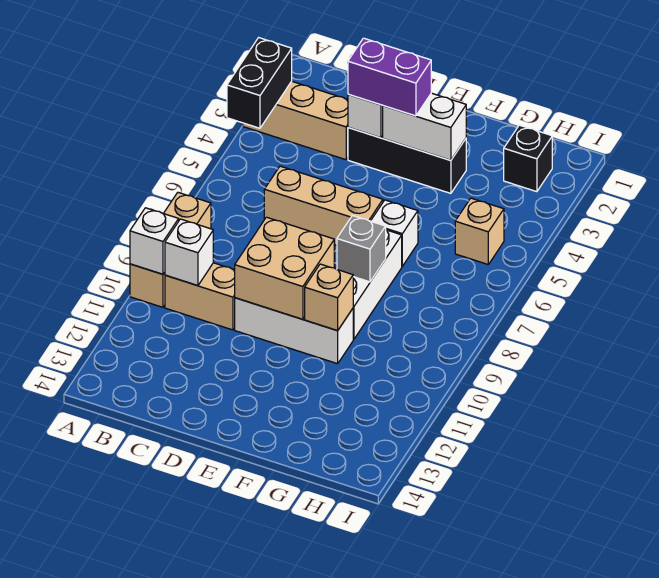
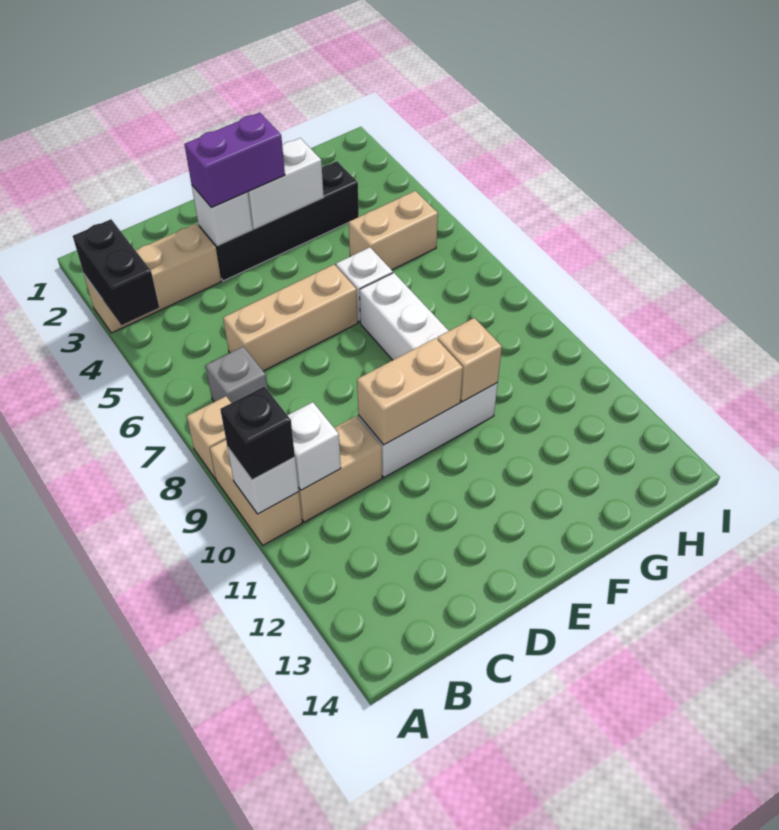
black brick D3:F3 level 1 -> black brick D3:G3 level 1
tan brick D9:E10 level 2 -> tan brick D10:E10 level 2
grey brick F8 level 2 -> grey brick B7 level 1
black brick H2 level 1 -> black brick A10 level 3
tan brick H5 level 1 -> tan brick G5:H5 level 1

